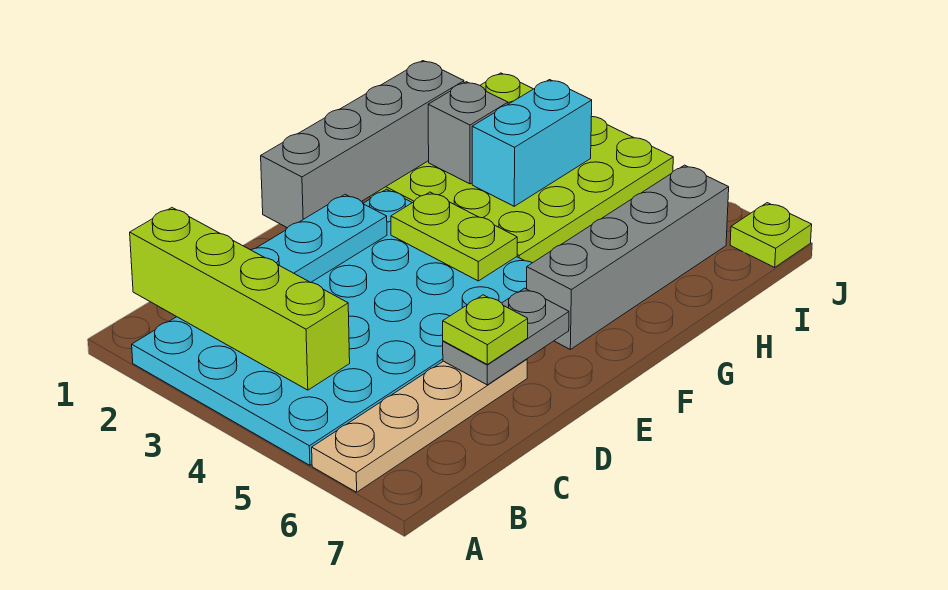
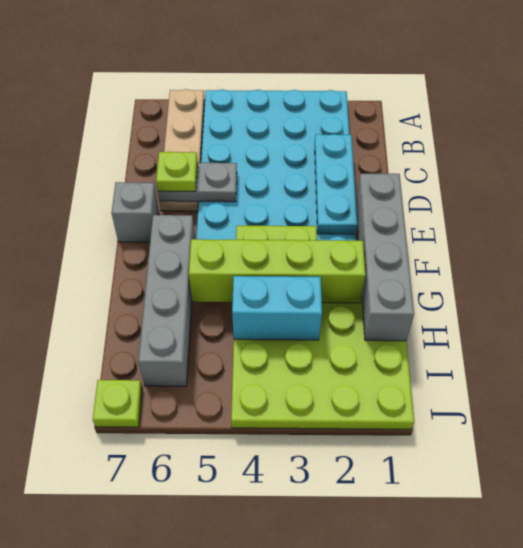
lime brick B1:B4 level 2 -> lime brick G2:G5 level 2
grey plate D6:E6 level 2 -> grey plate D5:D6 level 2
grey brick H2 level 2 -> grey brick E7 level 1
cyan brick H3:I3 level 2 -> cyan brick H3:H4 level 2

